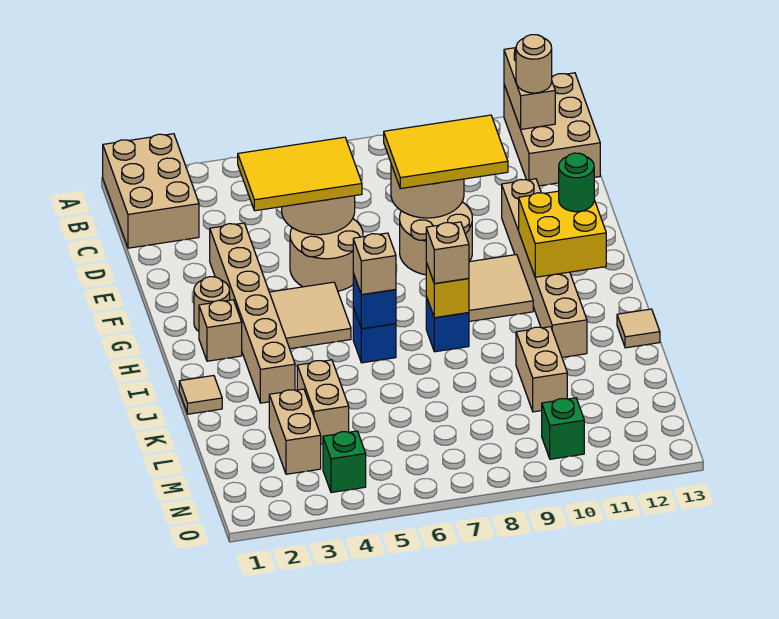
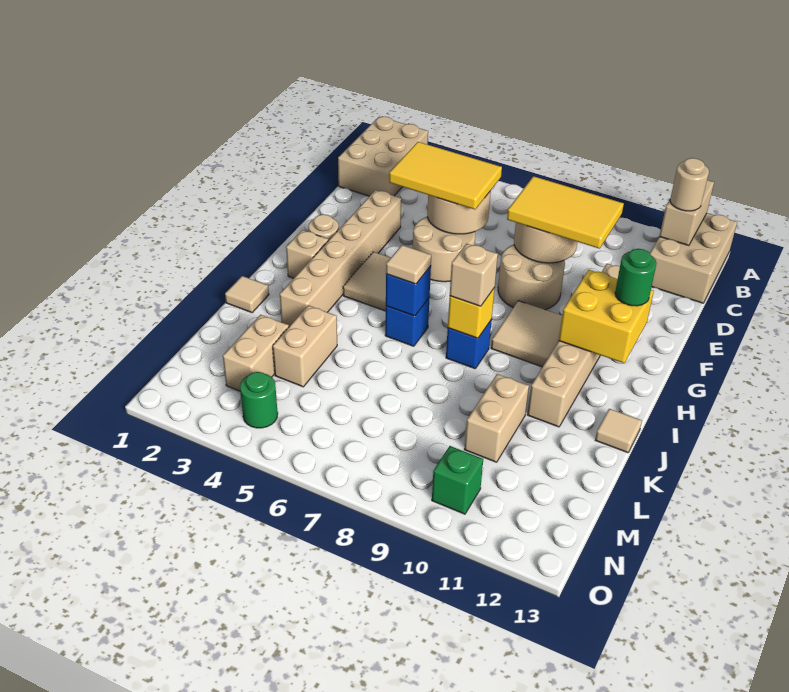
tan brick I6 level 3 -> tan tile I6 level 3
green brick N4 level 1 -> green round brick N4 level 1

